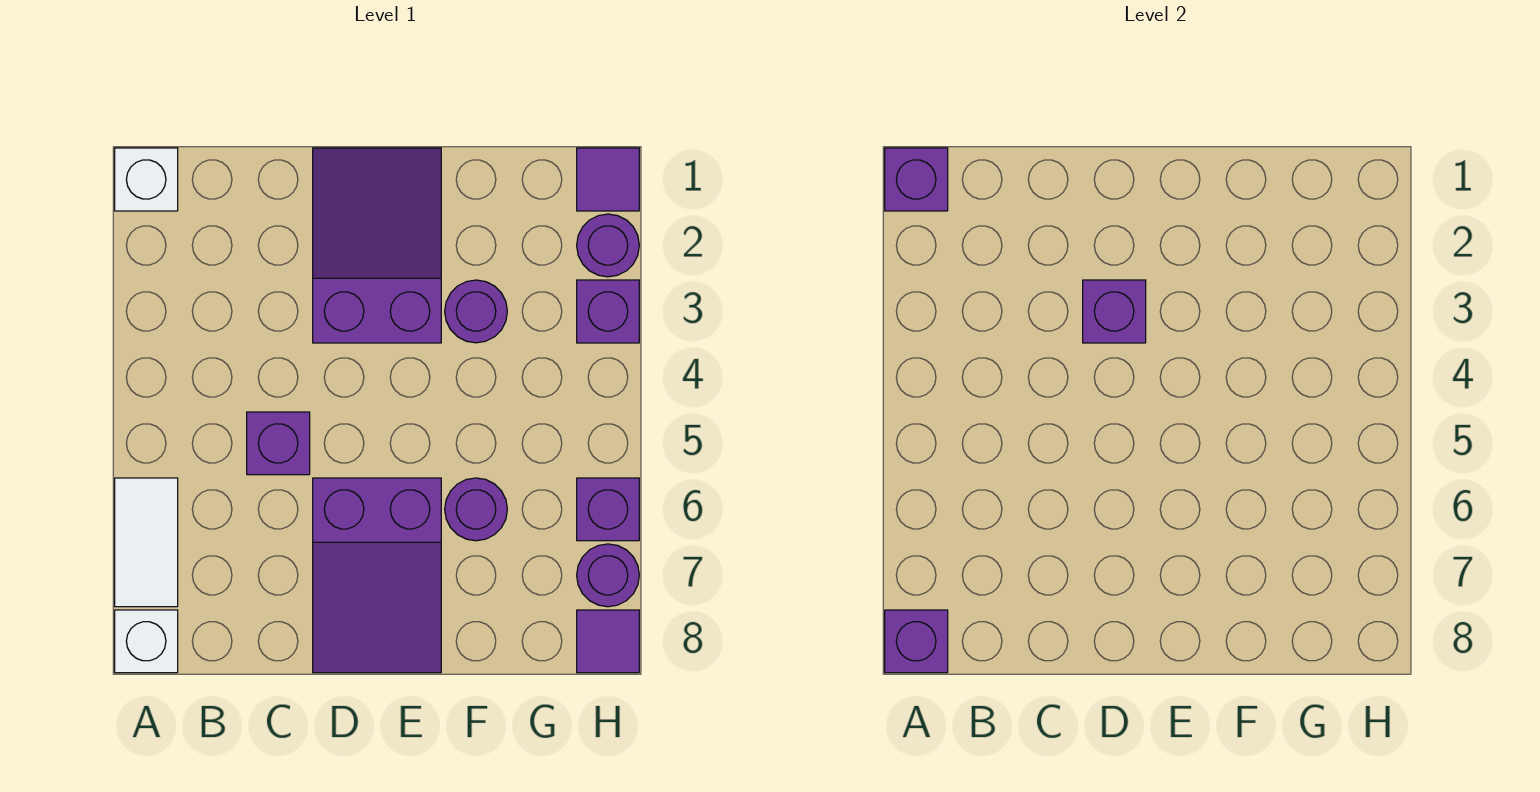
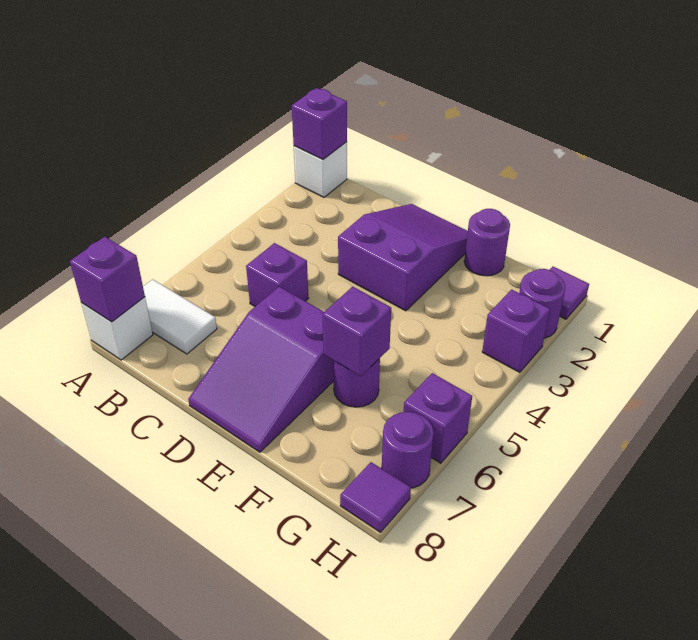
white tile A6:A7 level 1 -> white tile A7:B7 level 1
purple brick D3 level 2 -> purple brick F6 level 2
purple round brick F3 level 1 -> purple round brick F1 level 1

